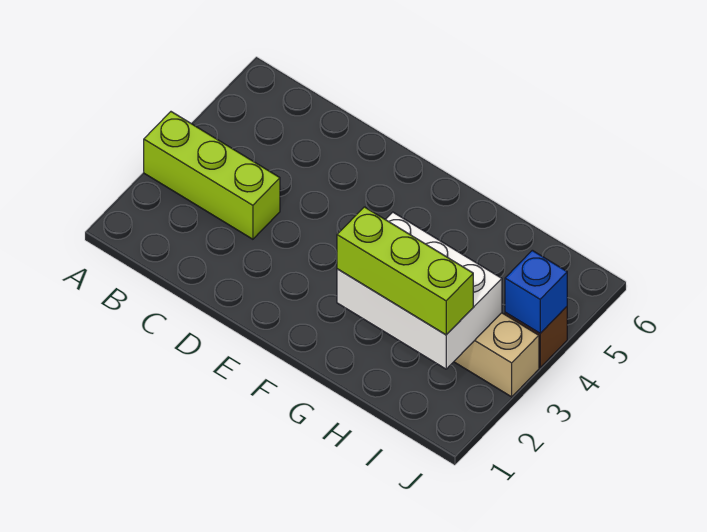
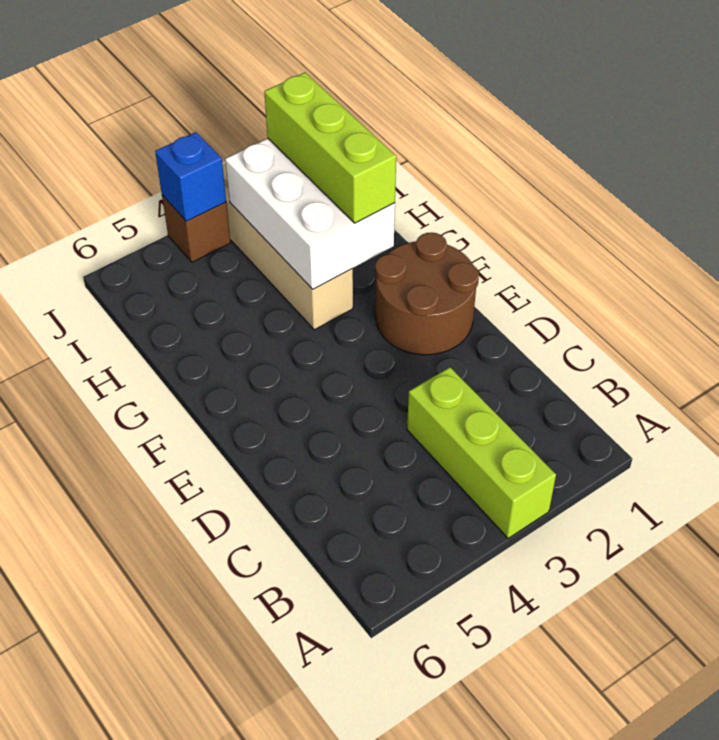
none -> brown round brick E1:F2 level 1

